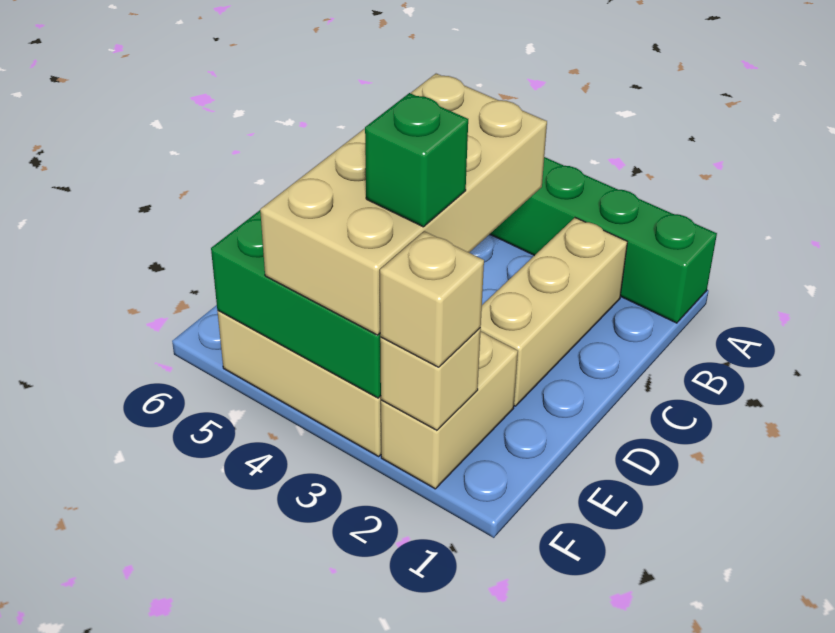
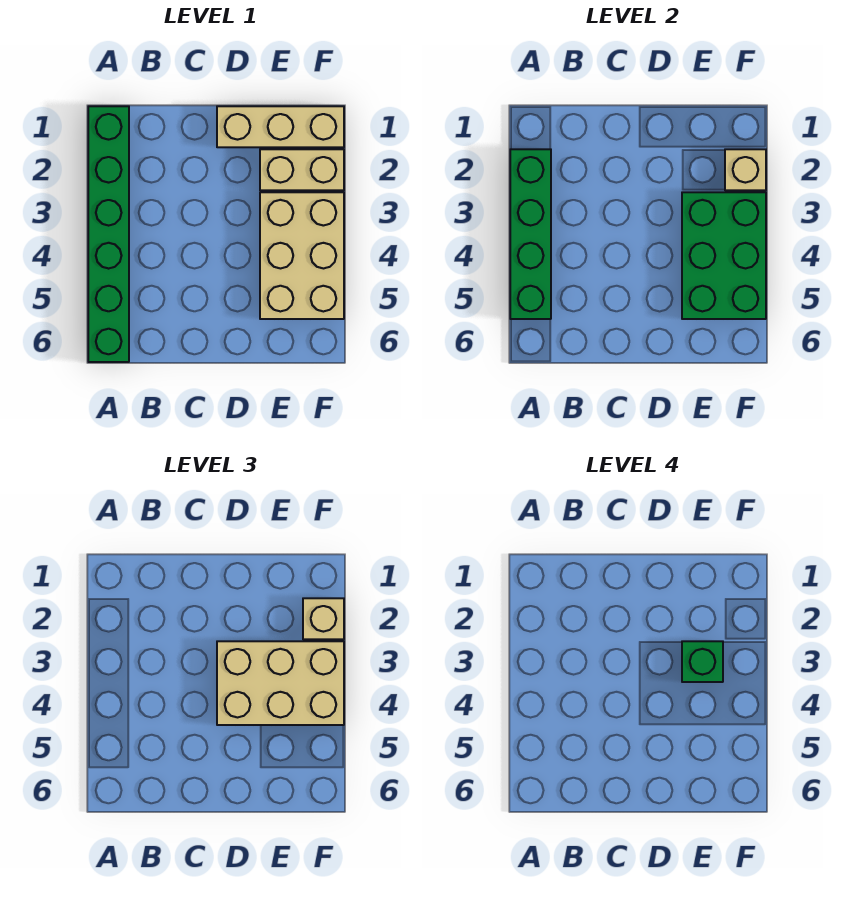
none -> green brick A2:A5 level 2
tan brick B2:D2 level 1 -> tan brick D1:F1 level 1
tan brick C3:F4 level 3 -> tan brick D3:F4 level 3

